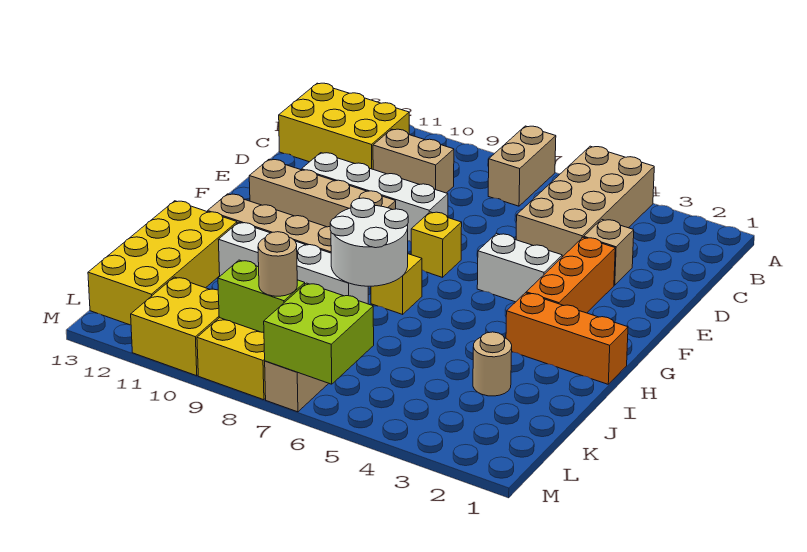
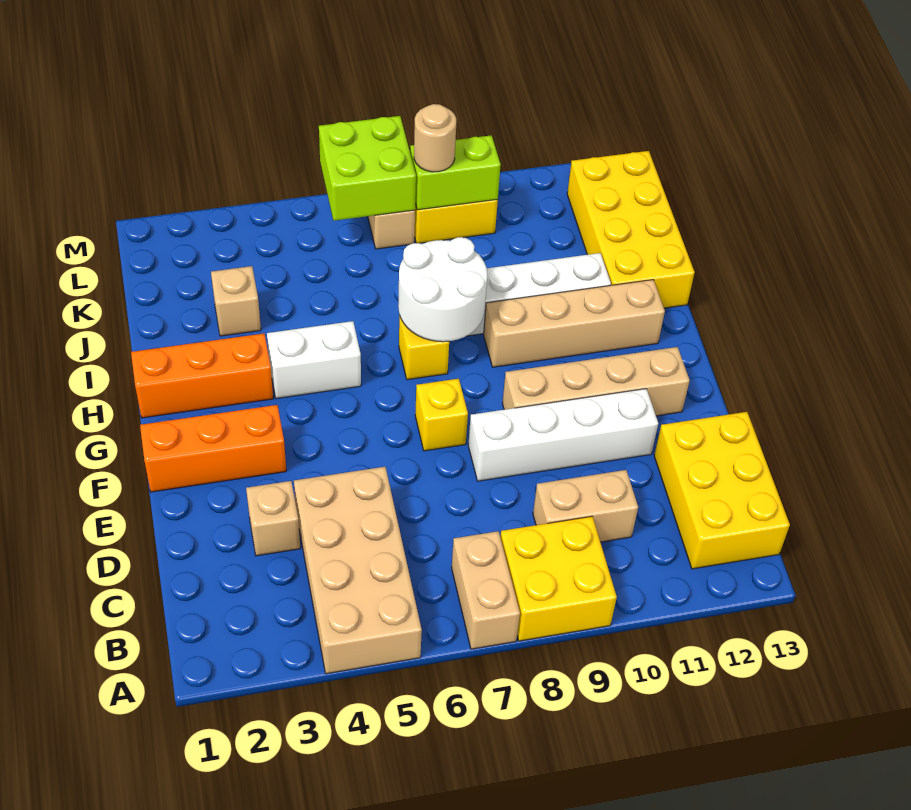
yellow brick B11:C13 level 1 -> yellow brick B12:D13 level 1
orange brick E3:G3 level 1 -> orange brick F1:F3 level 1
white brick F4:F5 level 1 -> white brick H4:H5 level 1
tan round brick J3 level 1 -> tan brick J3 level 1
yellow brick L10:M11 level 1 -> yellow brick A8:B9 level 1

